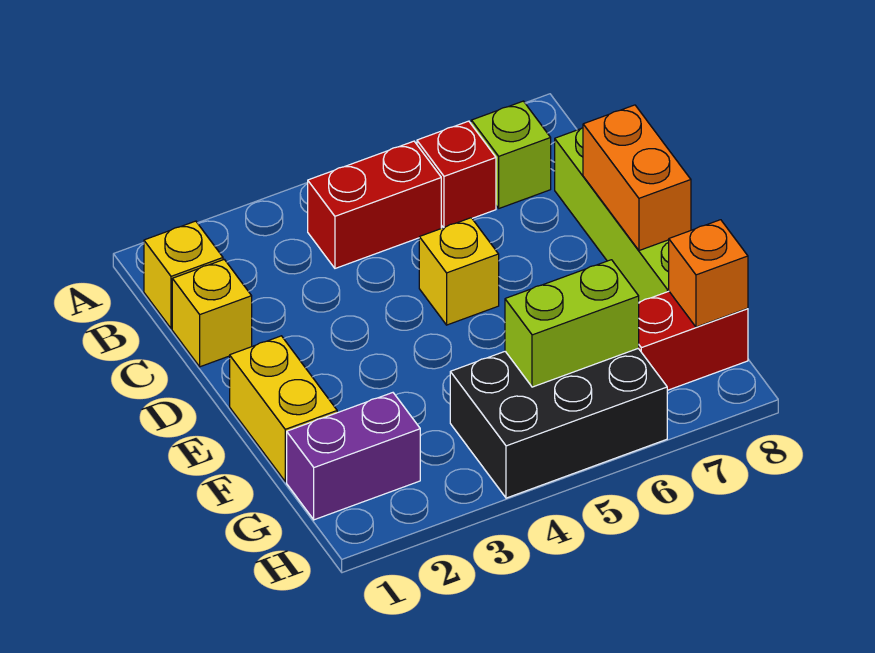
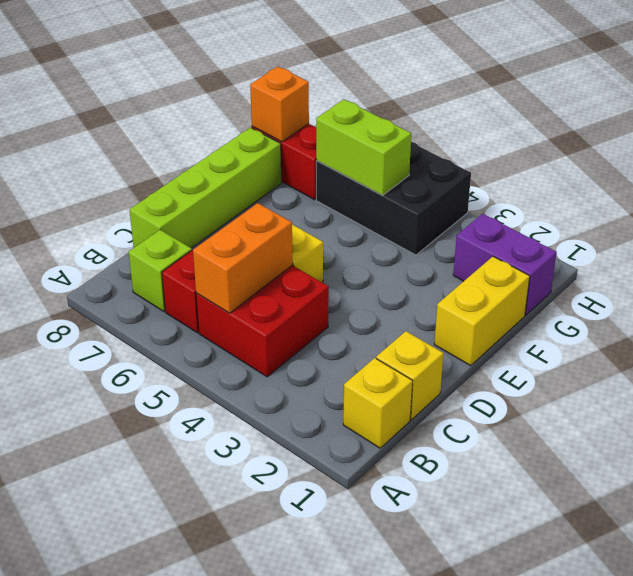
red brick B4:B5 level 1 -> red brick B4:C5 level 1
orange brick D8:E8 level 2 -> orange brick B5:C5 level 2

